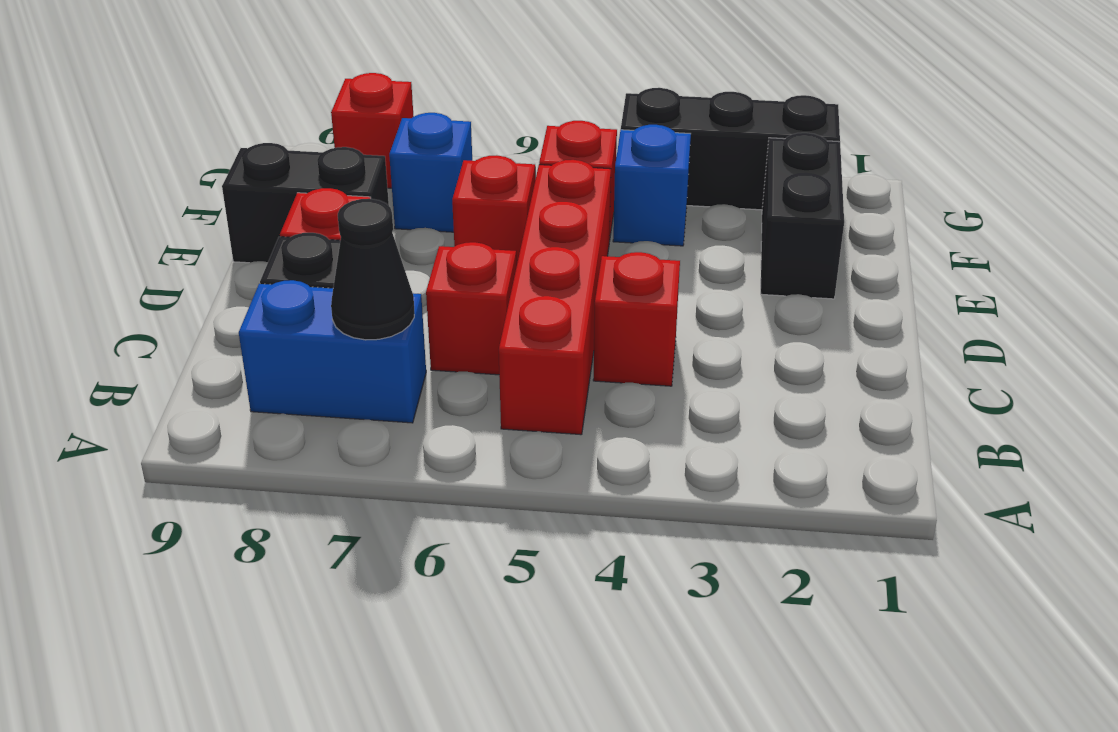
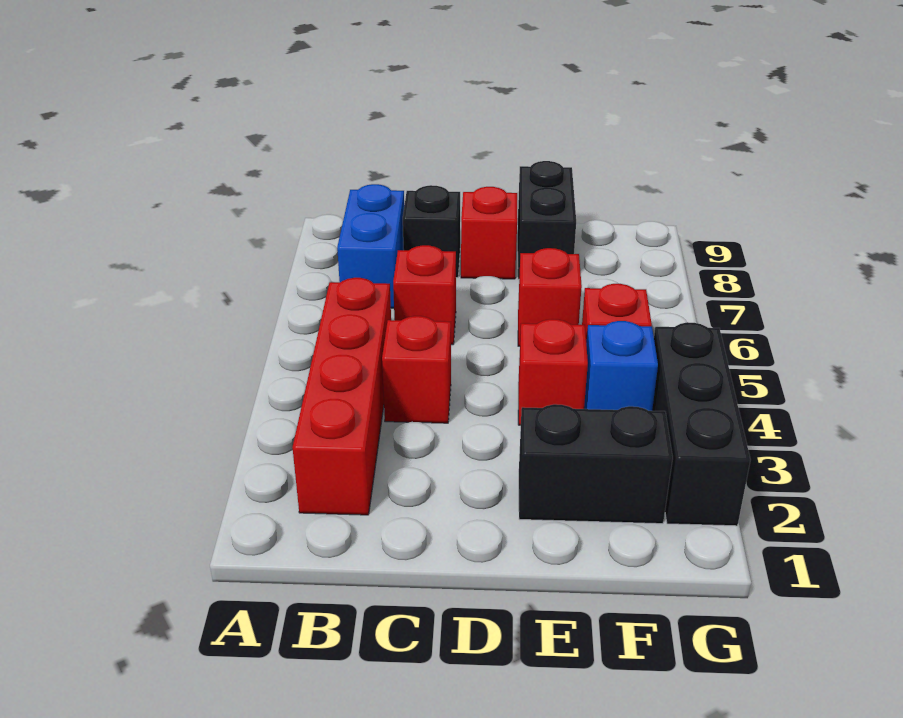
red brick B5:E5 level 1 -> red brick B2:B5 level 1
black cone B7 level 2 -> none
blue brick F7 level 1 -> none
red brick G8 level 1 -> red brick E4 level 1

